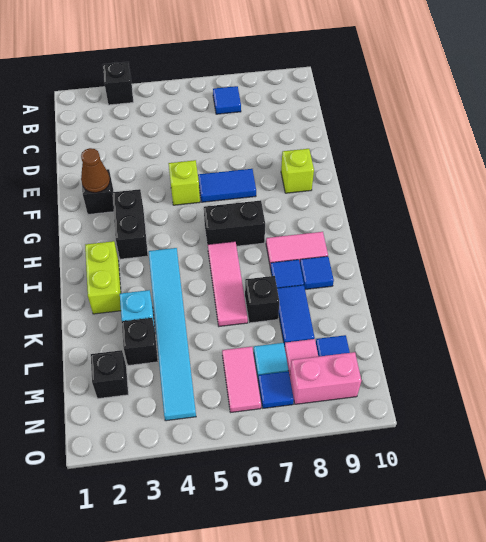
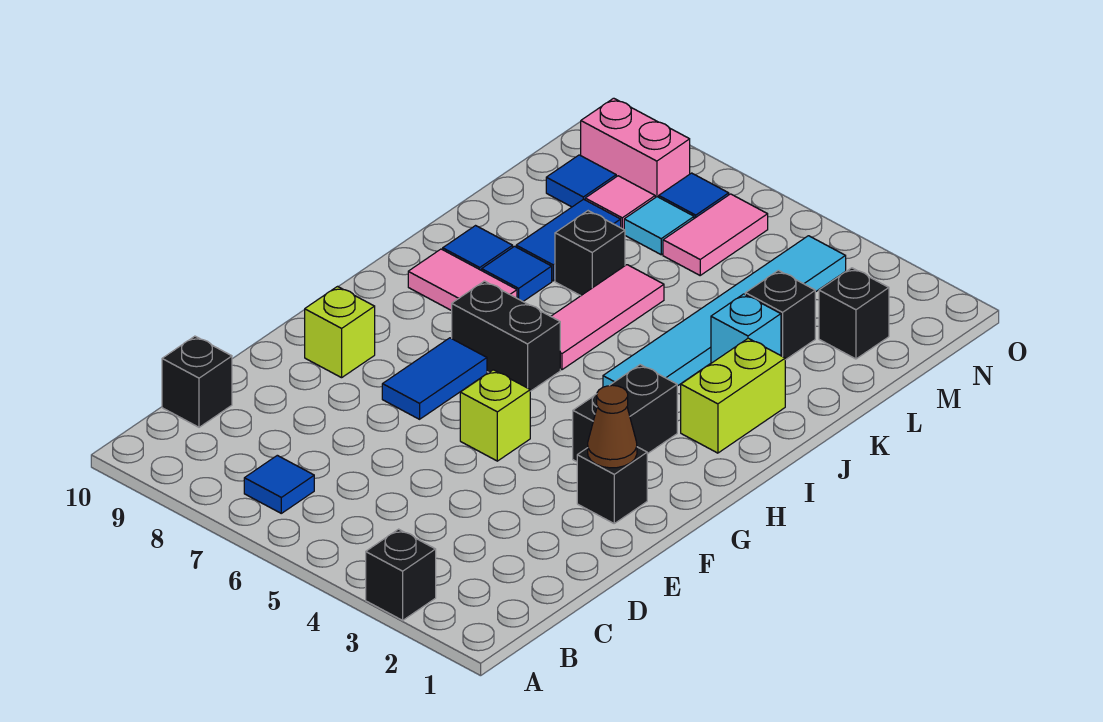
none -> black brick C10 level 1
blue tile F6:F7 level 1 -> blue tile F7:G7 level 1

